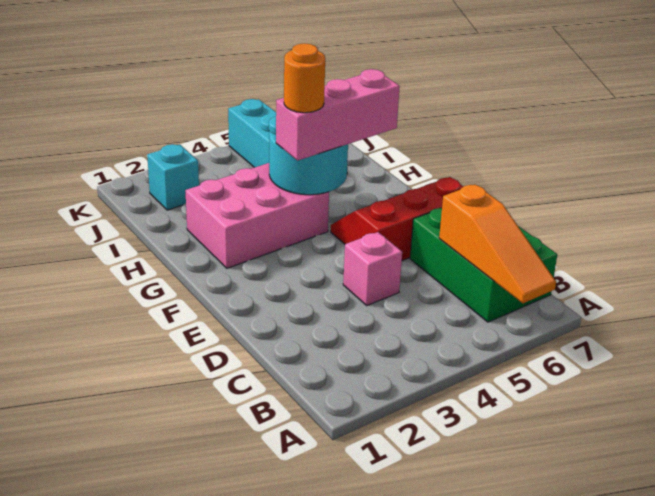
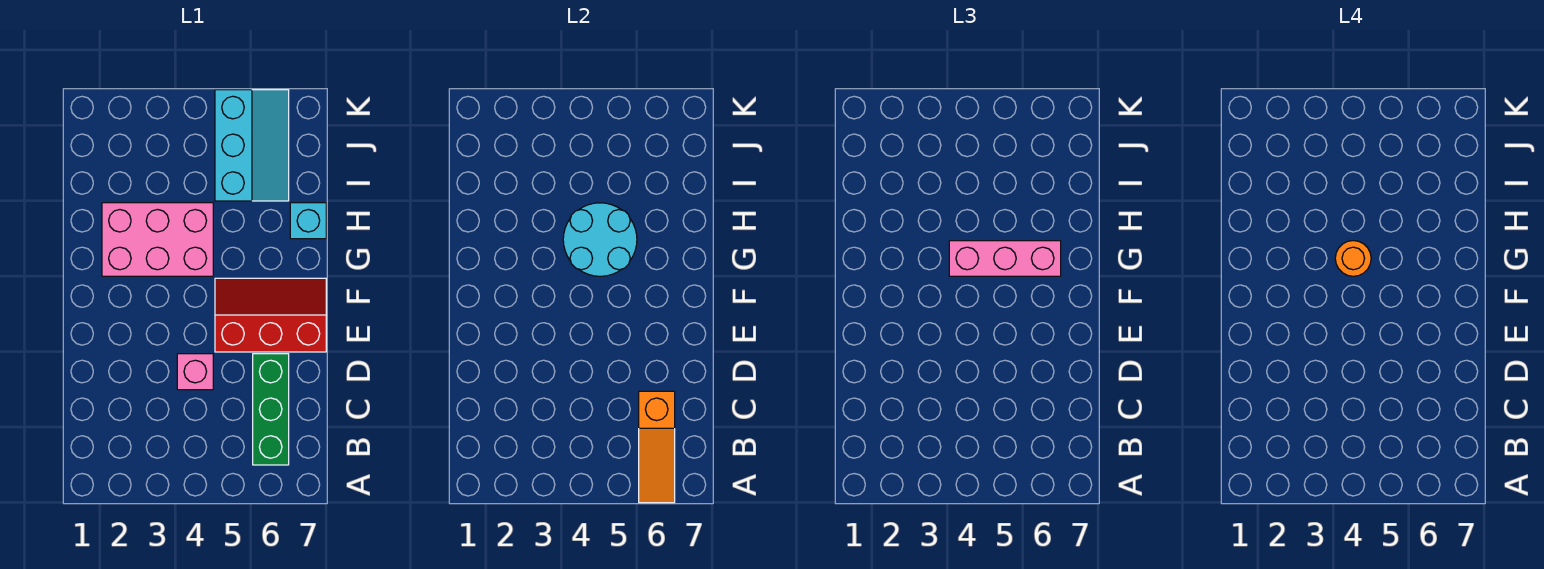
green brick B6:D7 level 1 -> green brick B6:D6 level 1
cyan brick J2 level 1 -> cyan brick H7 level 1

